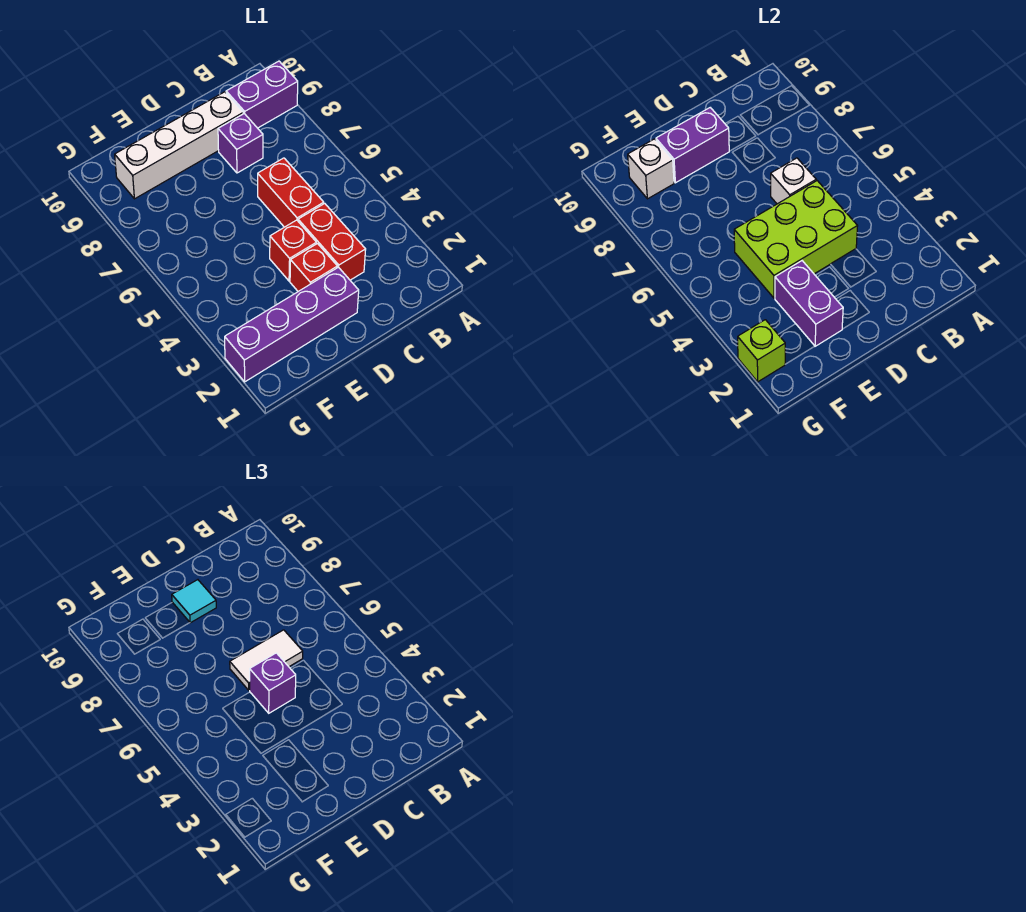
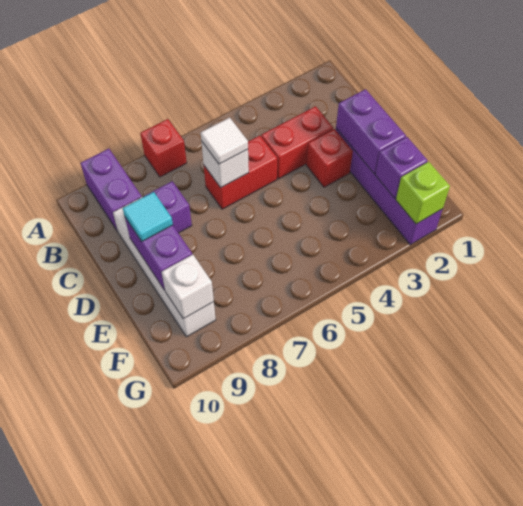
lime brick C4:E5 level 2 -> none
white tile C6:D6 level 3 -> white tile C6 level 3
red brick D4 level 1 -> red brick A7 level 1
purple brick D5 level 3 -> purple brick F2 level 2
purple brick E2:E3 level 2 -> purple brick D2:E2 level 2

